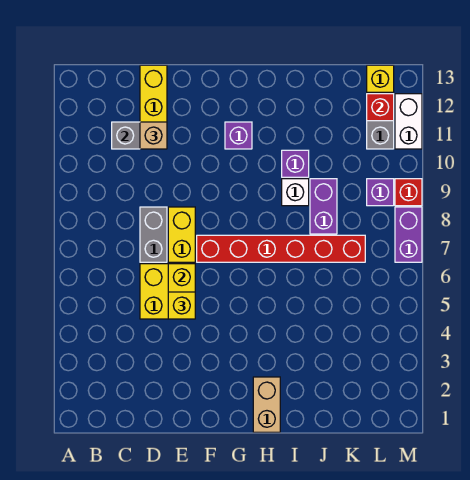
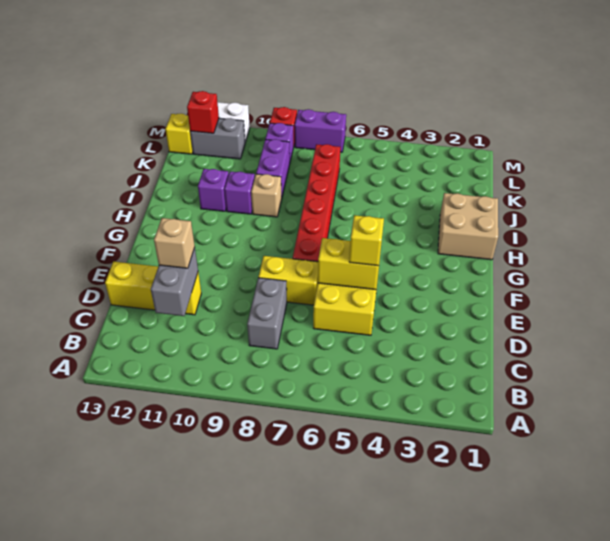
grey brick D7:D8 level 1 -> grey brick C8:D8 level 1
purple brick G11 level 1 -> purple brick I11 level 1
tan brick H1:H2 level 1 -> tan brick H1:I2 level 1
white brick I9 level 1 -> tan brick I9 level 1
purple brick J8:J9 level 1 -> purple brick J9:K9 level 1

